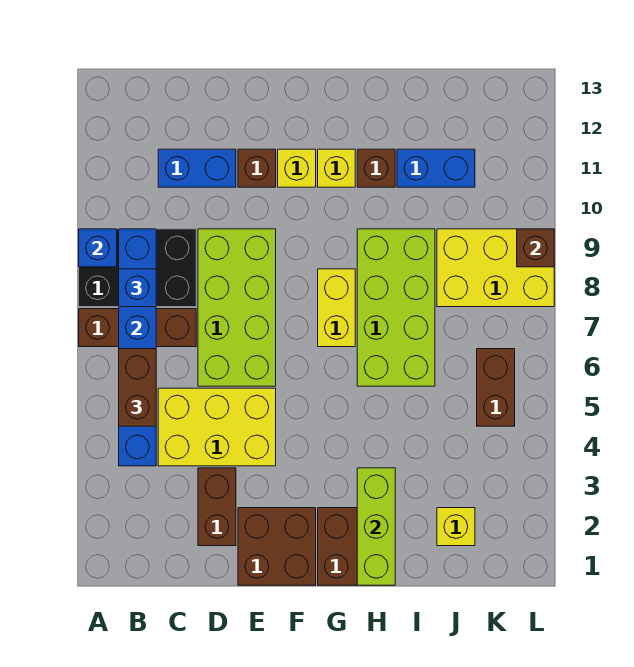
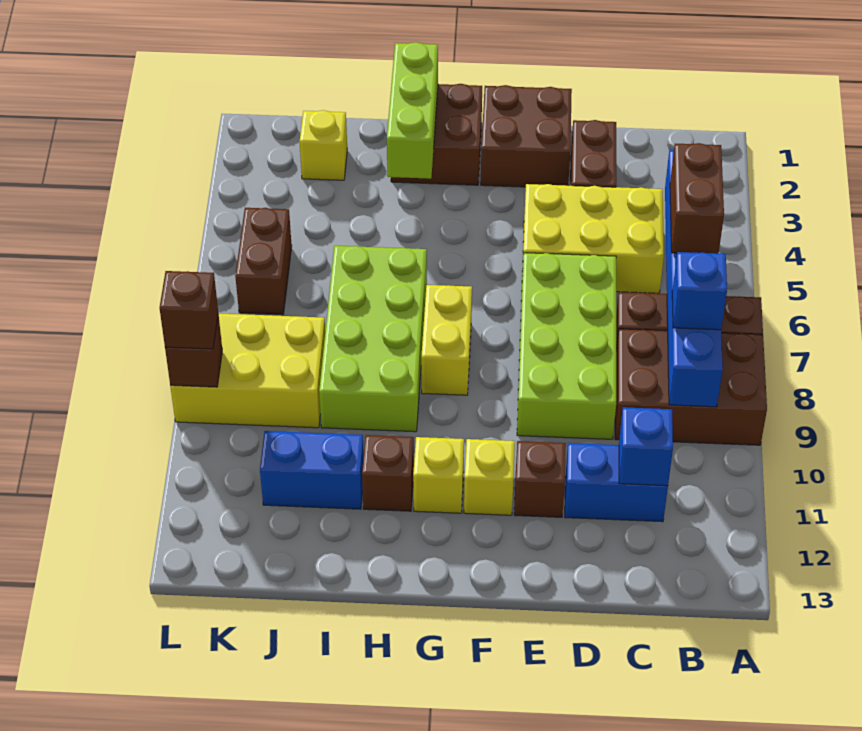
black brick A8:C9 level 1 -> brown brick A8:C9 level 1
blue brick A9 level 2 -> blue brick C11 level 2
none -> brown brick L9 level 3

